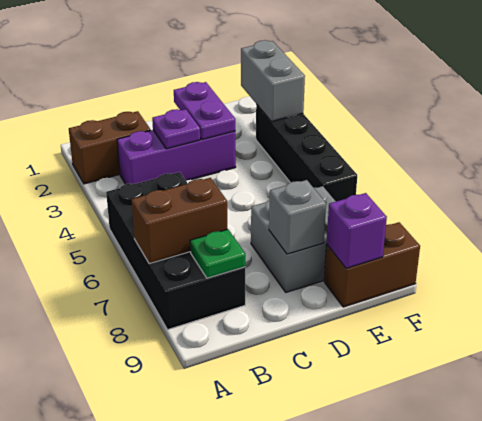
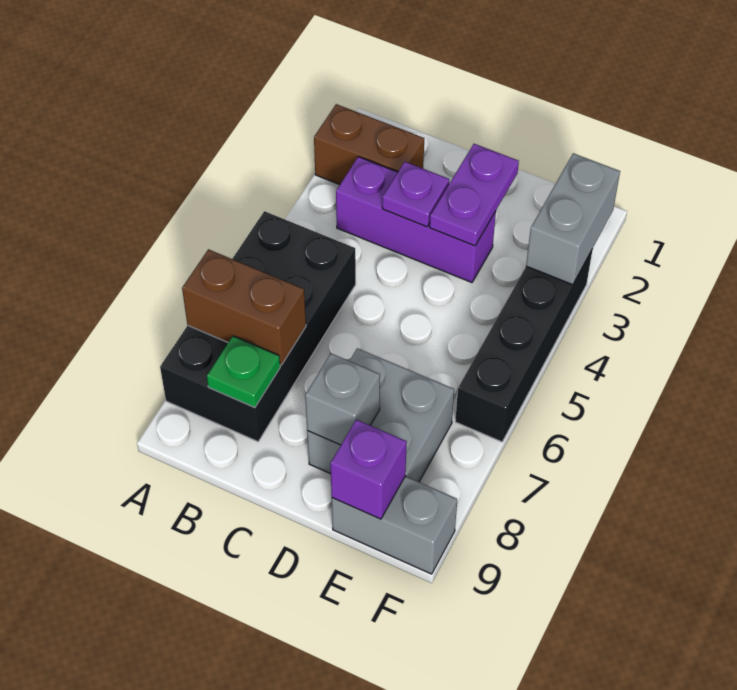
brown brick E9:F9 level 1 -> grey brick E9:F9 level 1

